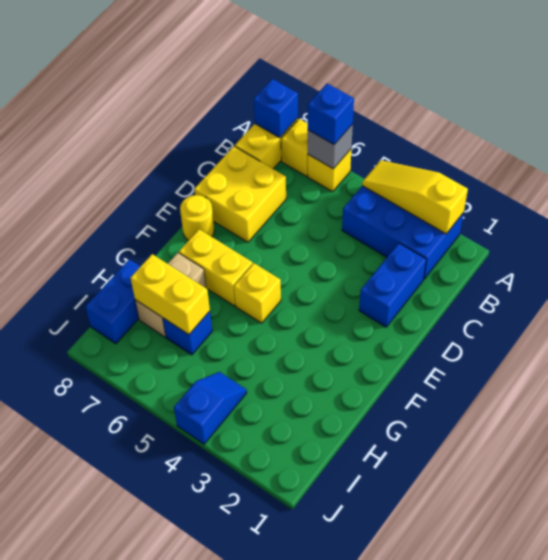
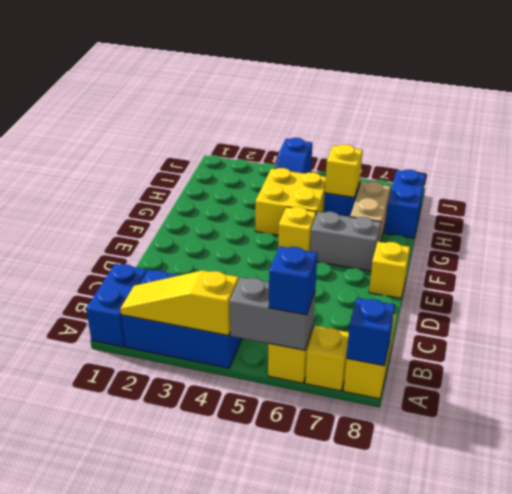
yellow slope A2:A4 level 2 top 2 -> yellow slope A2:A4 level 2 top 4
grey brick A6 level 2 -> grey brick A5:A6 level 2
blue brick C2:D2 level 1 -> blue brick A1:B1 level 1
yellow brick C7:D8 level 1 -> yellow brick G4:H5 level 1
yellow round brick E8 level 1 -> yellow brick E8 level 1
yellow brick F6:F7 level 1 -> grey brick F6:F7 level 1
yellow brick H6:H7 level 2 -> yellow brick H6 level 2

